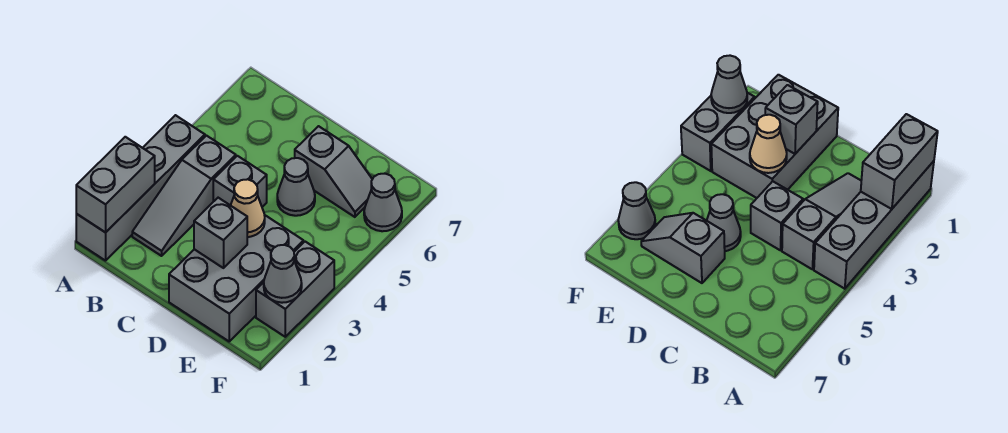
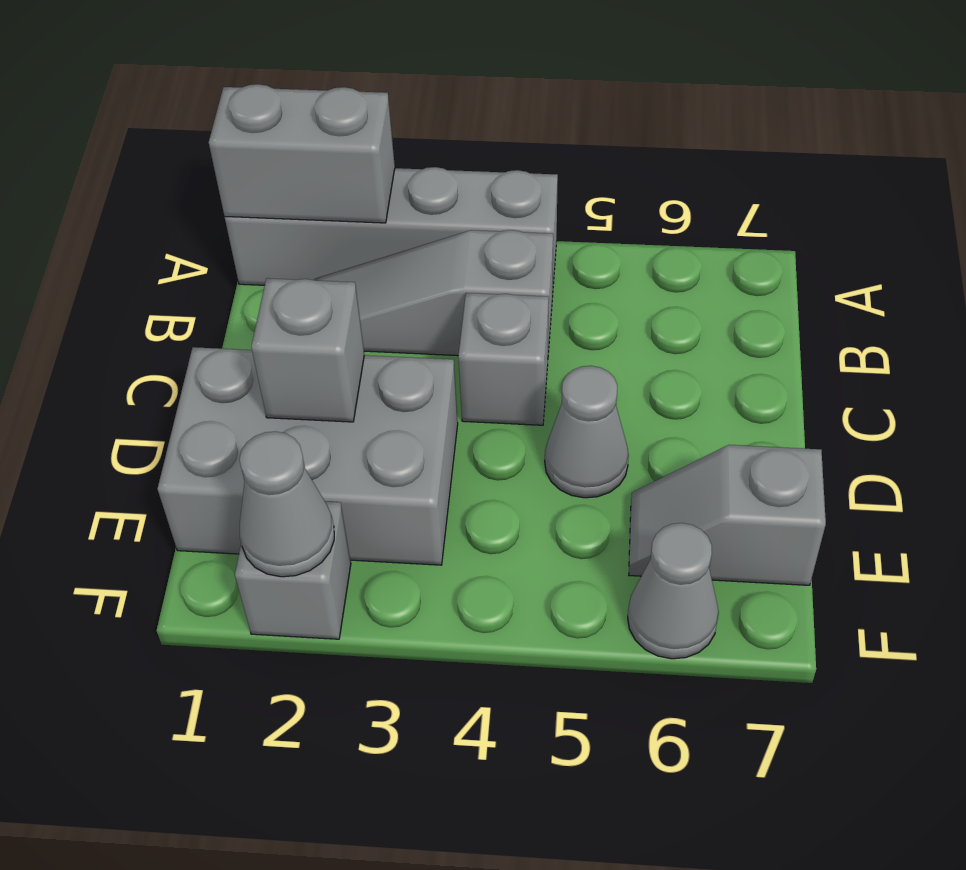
tan cone D3 level 2 -> none
grey slope D6:E6 level 1 top D -> grey slope E6:E7 level 1 top 7
grey brick F2:F3 level 1 -> grey brick F2 level 1

